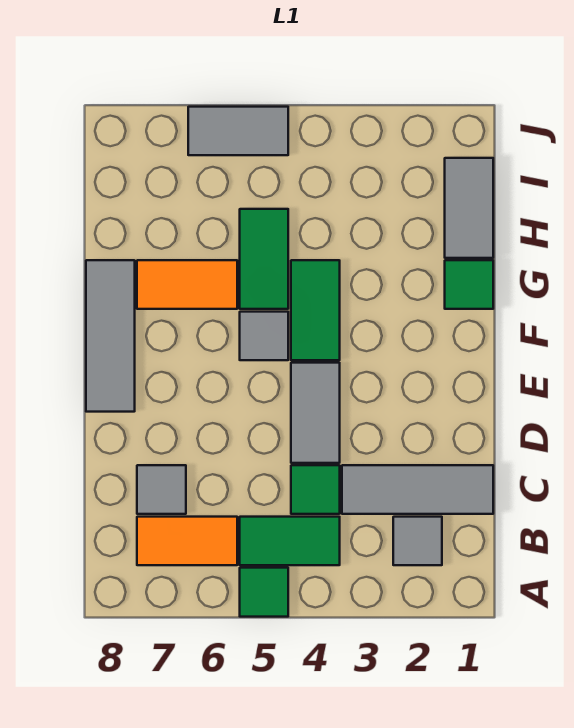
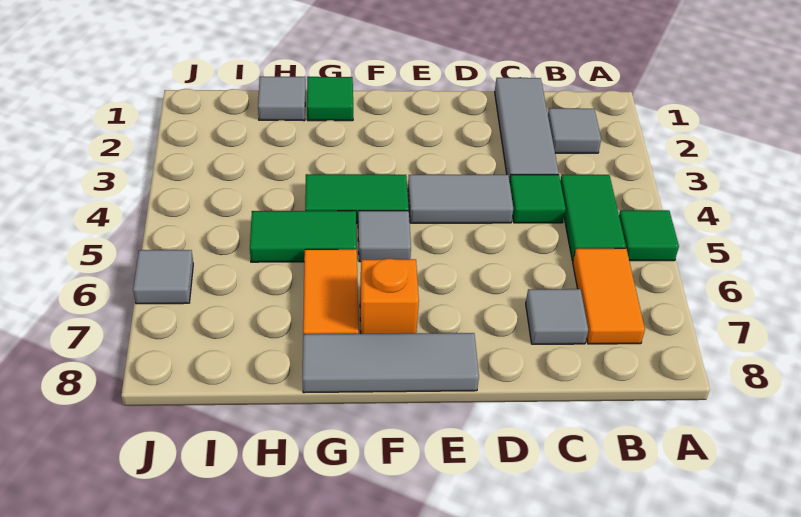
none -> orange brick F7 level 1
grey tile H1:I1 level 1 -> grey tile H1 level 1
grey tile J5:J6 level 1 -> grey tile J6 level 1

